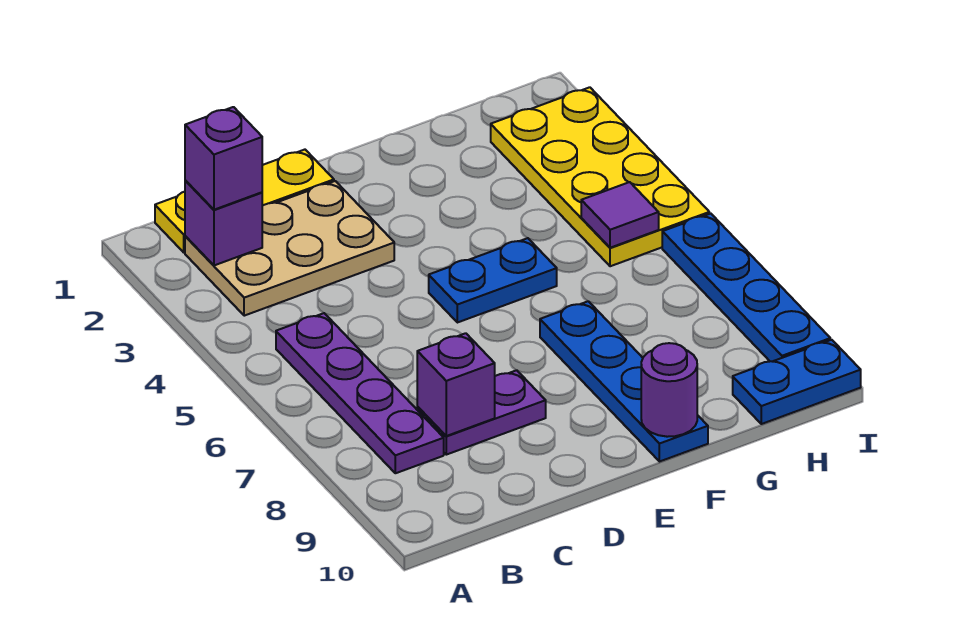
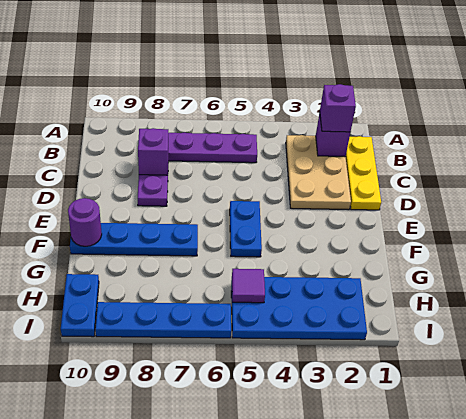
yellow plate H2:I5 level 1 -> blue plate H2:I5 level 1

